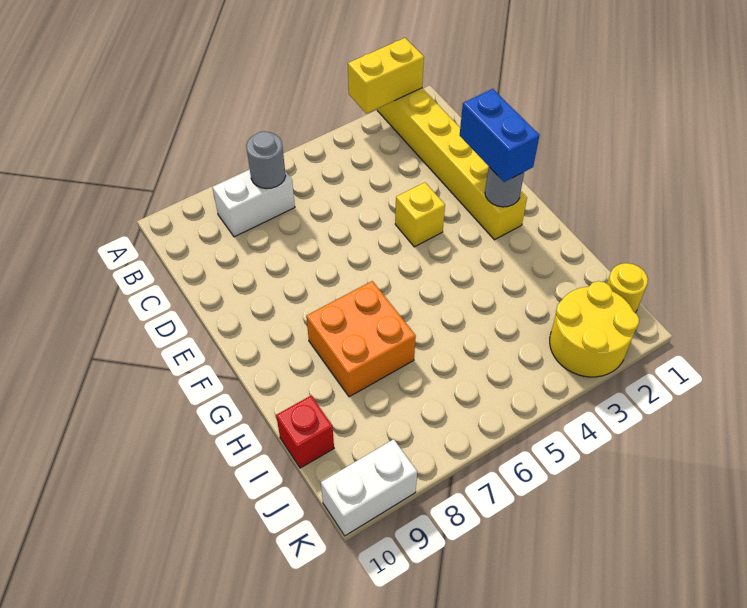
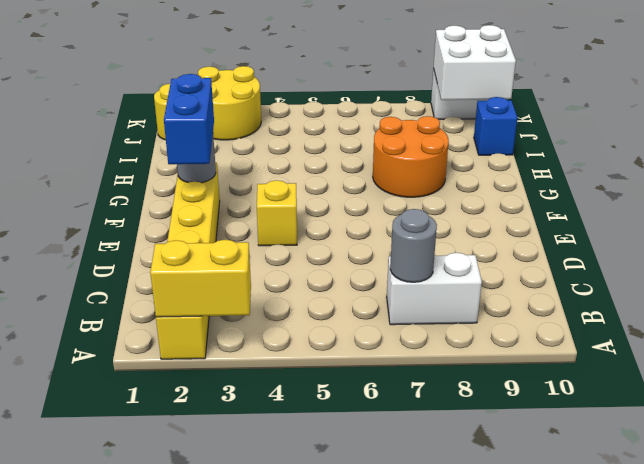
orange brick G7:H8 level 1 -> orange round brick G7:H8 level 1
red brick I10 level 1 -> blue brick I10 level 1
none -> white brick J9:K10 level 2

